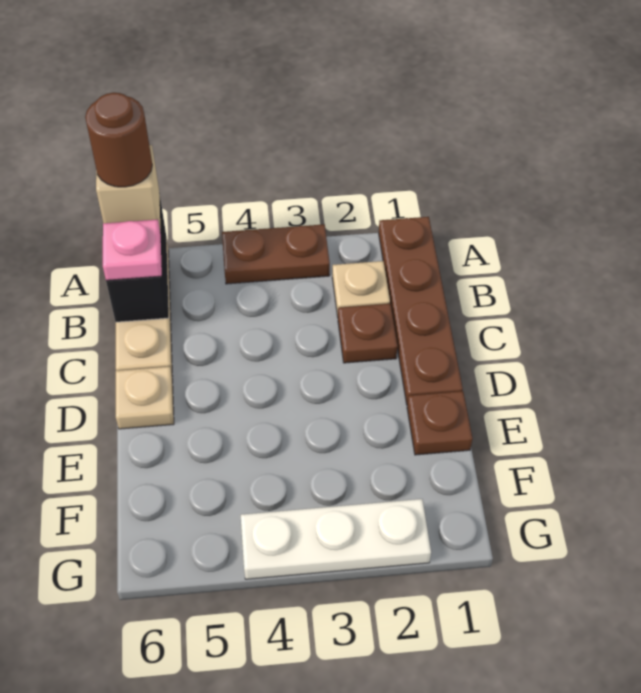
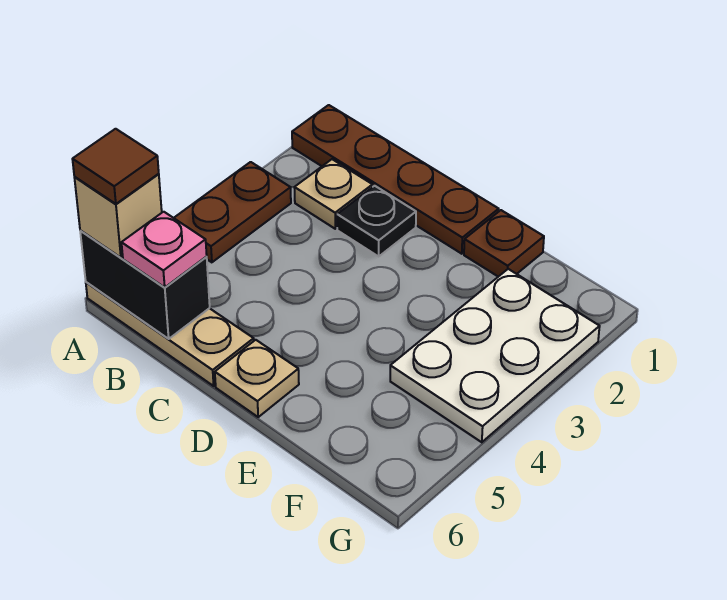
brown round brick A6 level 4 -> brown tile A6 level 4
brown plate C2 level 1 -> black plate C2 level 1
white plate G2:G4 level 1 -> white plate F2:G4 level 1

